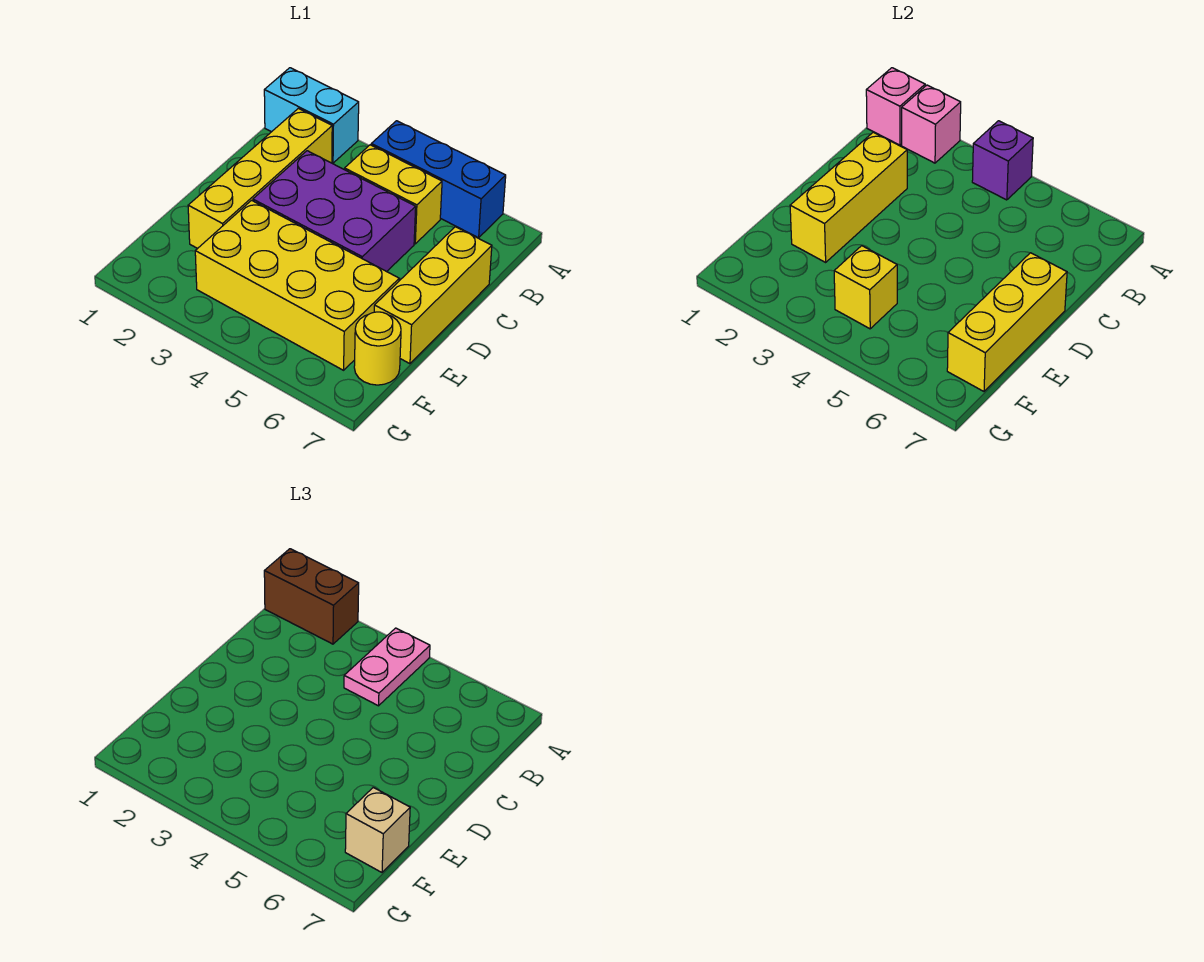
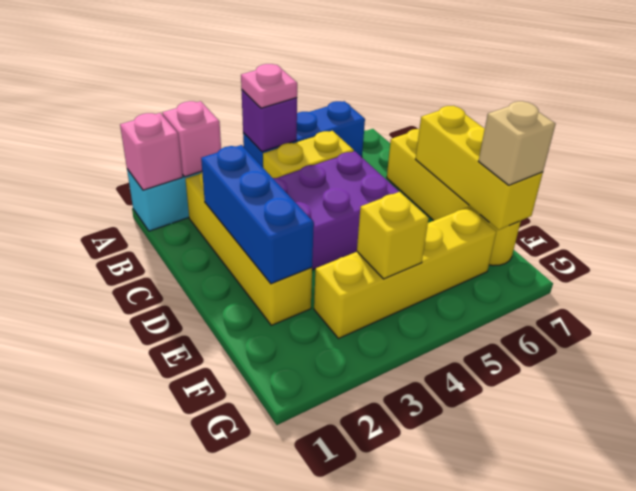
brown brick A1:A2 level 3 -> none
pink plate A4:B4 level 3 -> pink plate A4 level 3
yellow brick C2:E2 level 2 -> blue brick C2:E2 level 2
yellow brick E3:F6 level 1 -> yellow brick F3:F6 level 1

